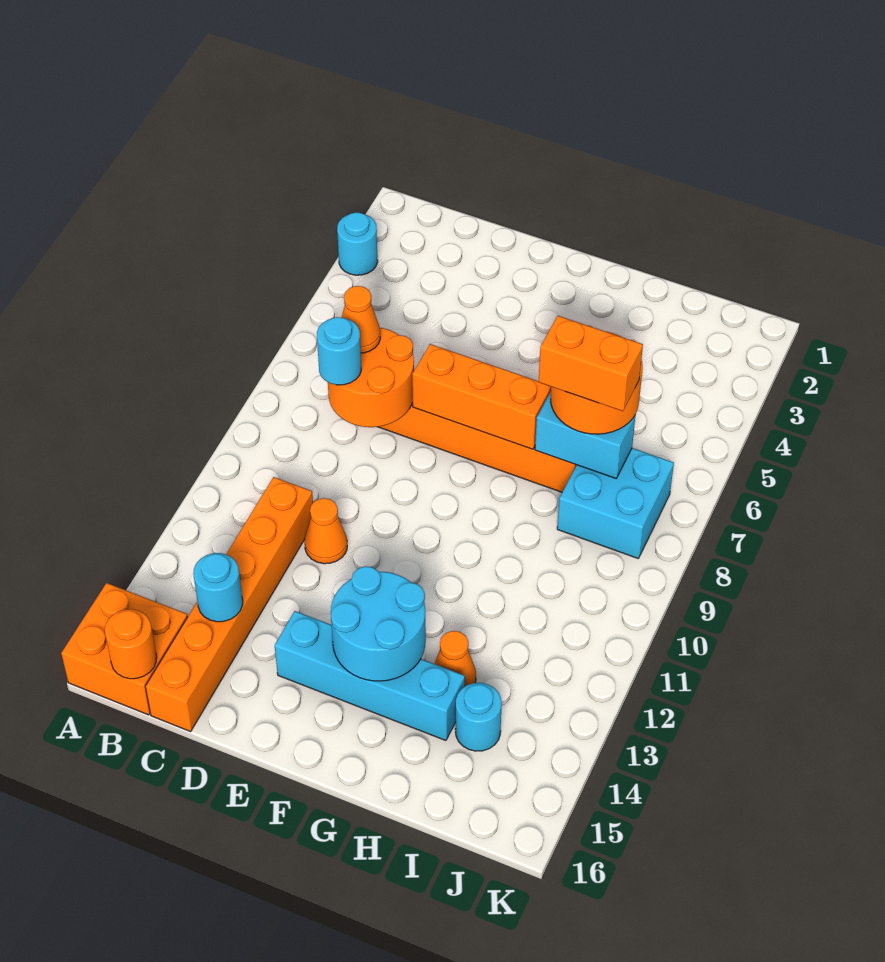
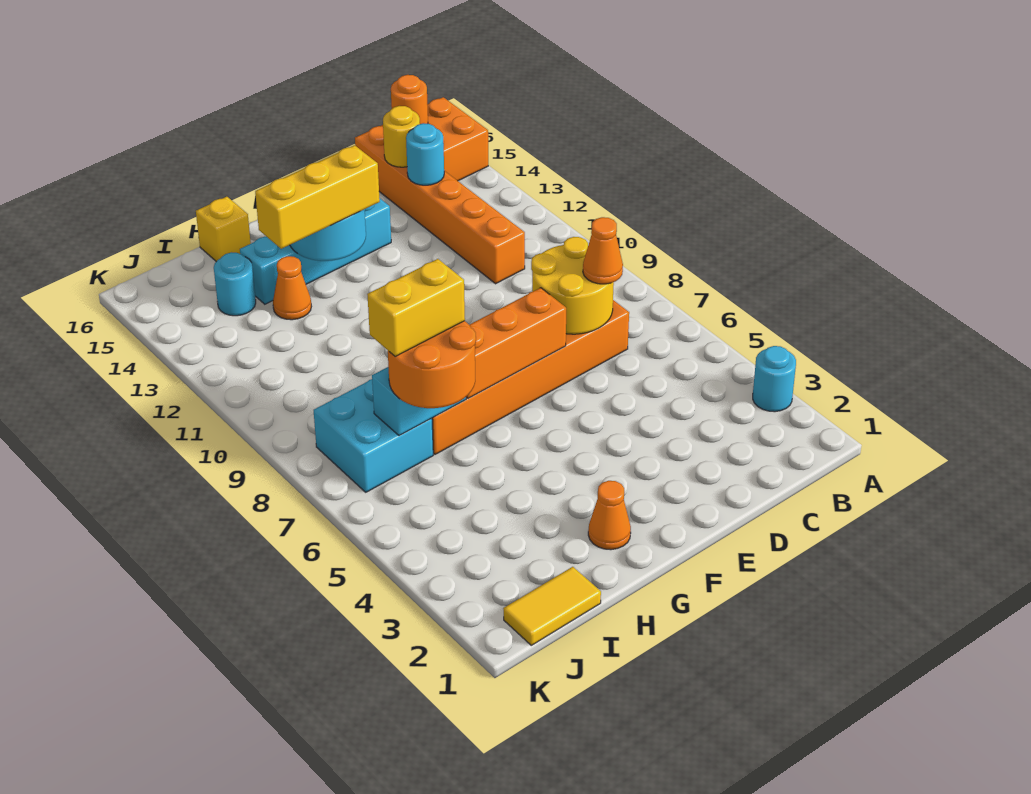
orange round brick C7:D8 level 2 -> yellow round brick C7:D8 level 2
cyan round brick C8 level 3 -> none
none -> yellow round brick C15 level 2
orange cone D11 level 1 -> orange cone G2 level 1
none -> yellow brick F13:H13 level 3
orange brick H7:I7 level 4 -> yellow brick H7:I7 level 4
none -> yellow brick H16 level 1
none -> yellow tile I1:J1 level 1

